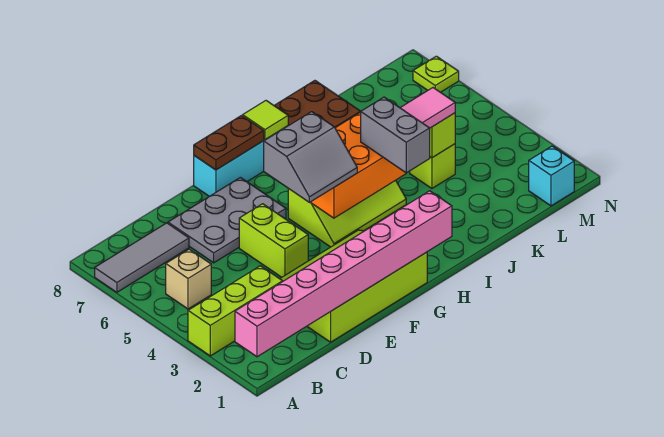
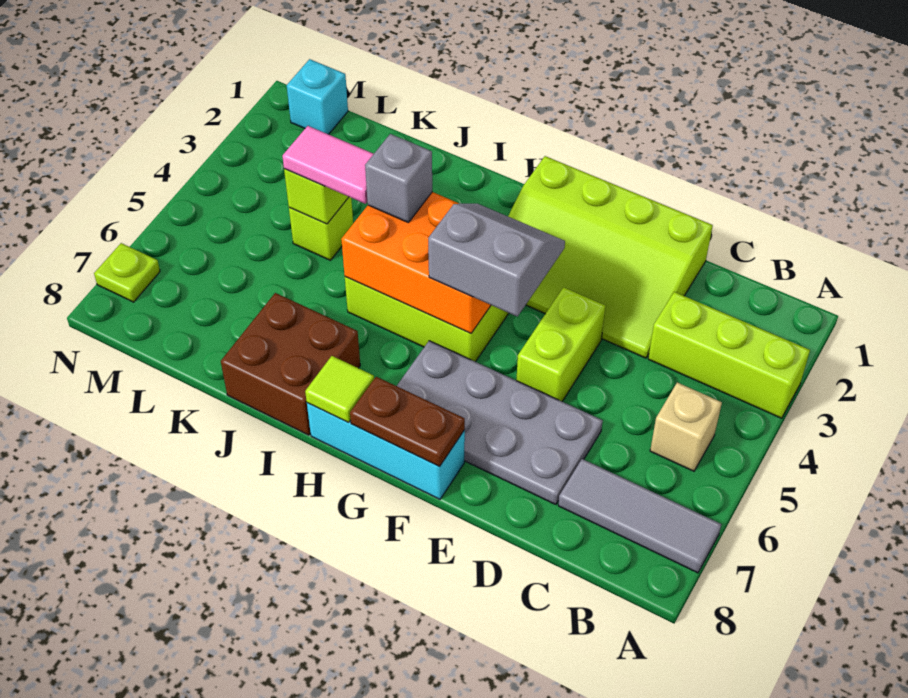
pink brick A1:H1 level 2 -> none
grey plate D6:F7 level 1 -> grey plate D6:G7 level 1
grey brick I3:I4 level 3 -> grey brick I4 level 3

